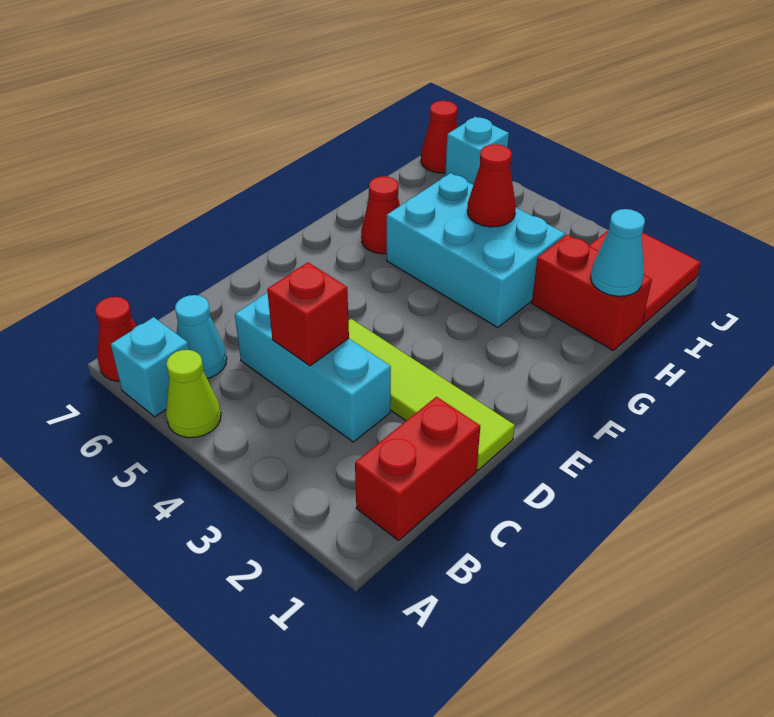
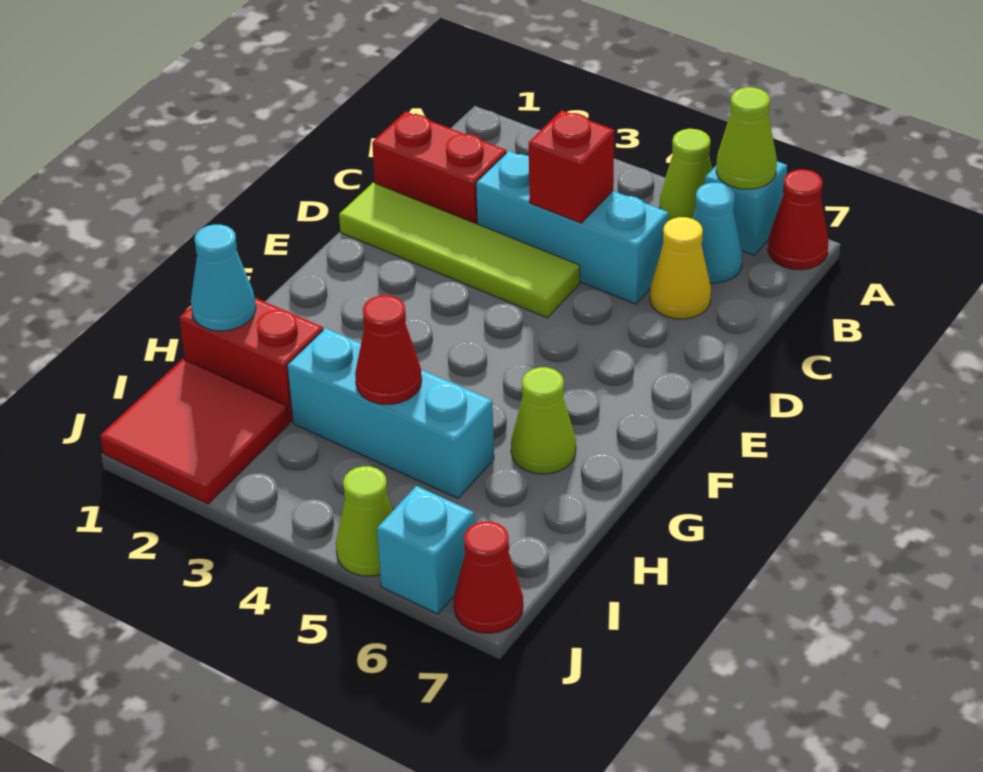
none -> lime cone A6 level 2
red brick B1:C1 level 1 -> red brick C1:C2 level 1
none -> yellow cone C6 level 1
cyan brick G3:H5 level 1 -> cyan brick H3:H5 level 1
red cone G6 level 1 -> lime cone G6 level 1
none -> lime cone J5 level 1

